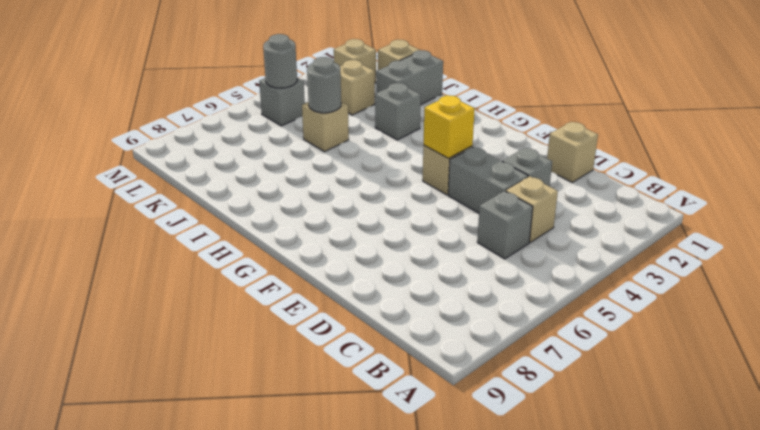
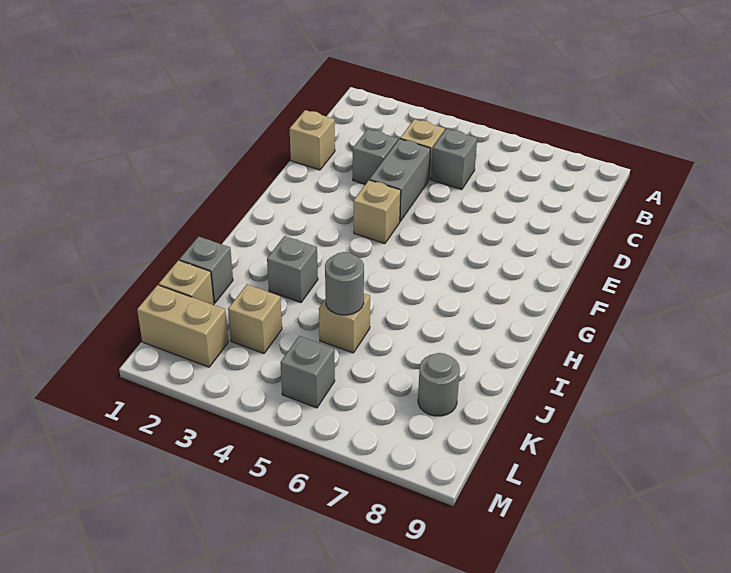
yellow brick F4 level 2 -> none
grey brick J1:J2 level 1 -> grey brick J1 level 1
tan brick L2 level 1 -> tan brick L1:L2 level 1
grey round brick L5 level 2 -> grey round brick K8 level 1

